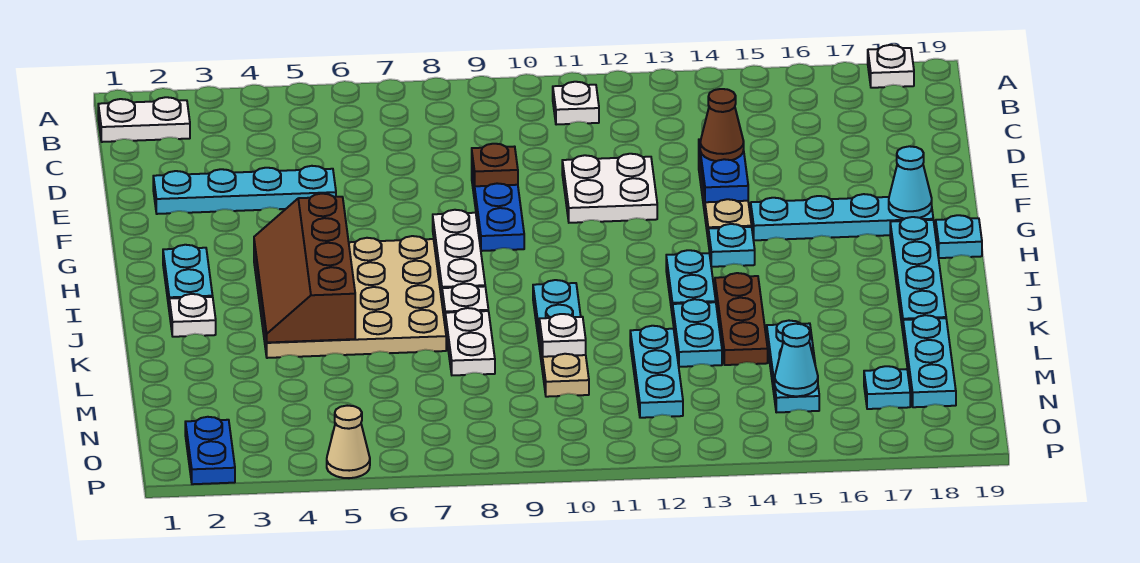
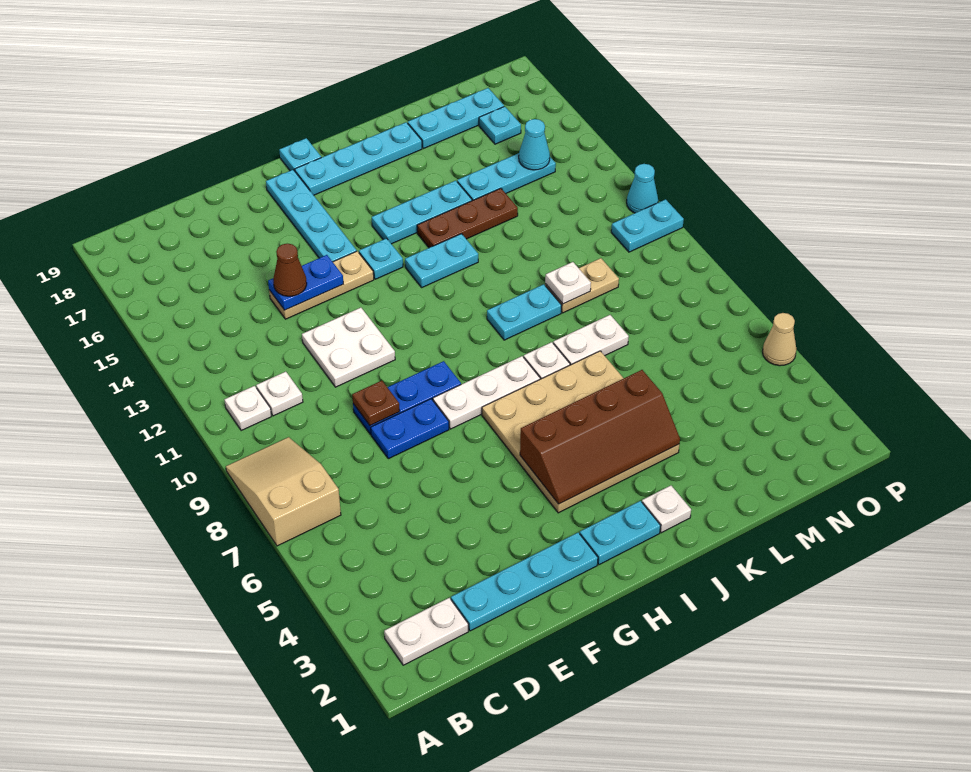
none -> tan slope A7:B9 level 1 top 7
white plate A18 level 1 -> white plate C11 level 1
white plate B1:B2 level 1 -> white plate B2:C2 level 1
cyan plate E2:E5 level 1 -> cyan plate D2:G2 level 1
cyan cone G18 level 2 -> cyan cone P12 level 1
cyan plate K13:L13 level 1 -> cyan plate O11:P11 level 1
cyan plate L12:N12 level 1 -> cyan plate I15:K15 level 1
blue plate O2:P2 level 1 -> blue plate E8:F8 level 1

